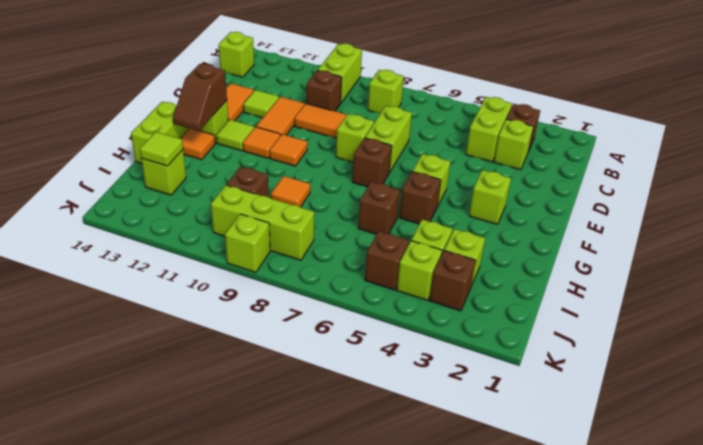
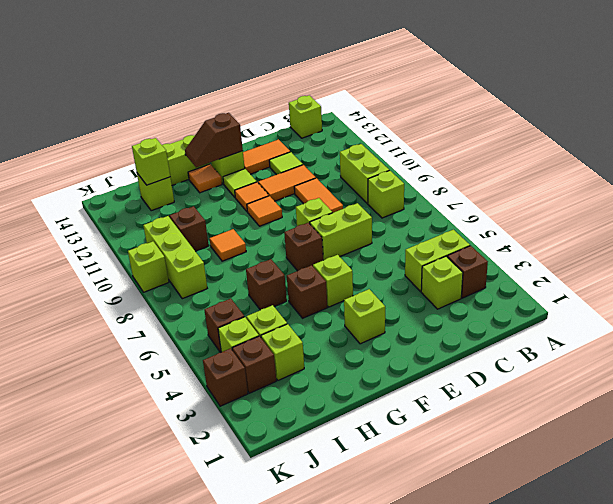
lime brick A10:B10 level 1 -> lime brick B9:B10 level 1
brown brick C10 level 1 -> brown brick K3 level 1
lime tile I13 level 2 -> lime brick I13 level 2

